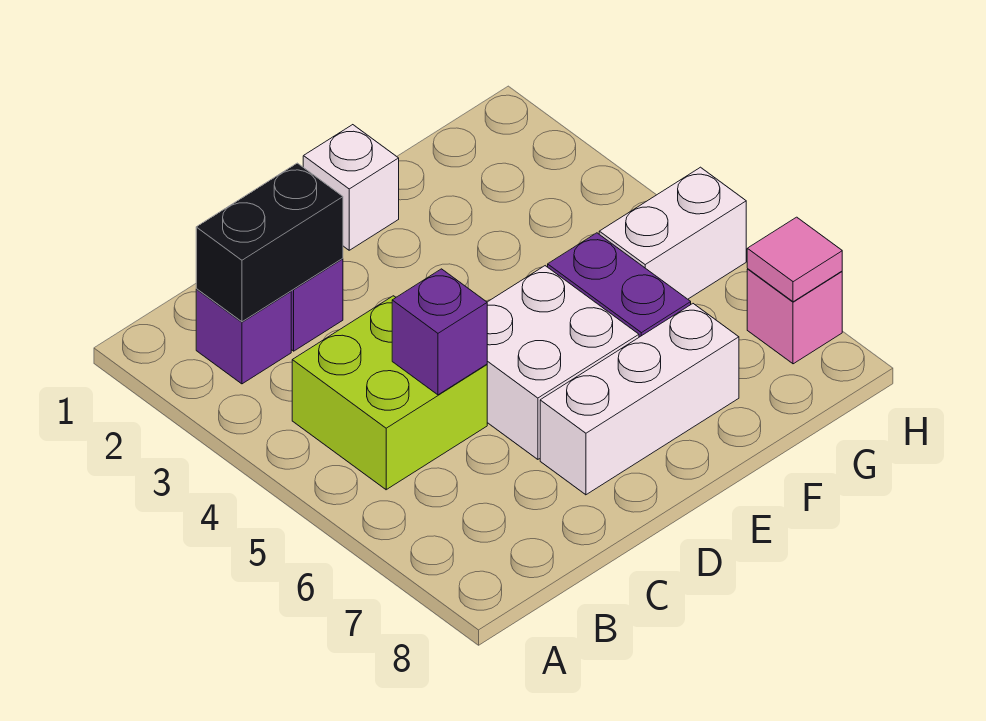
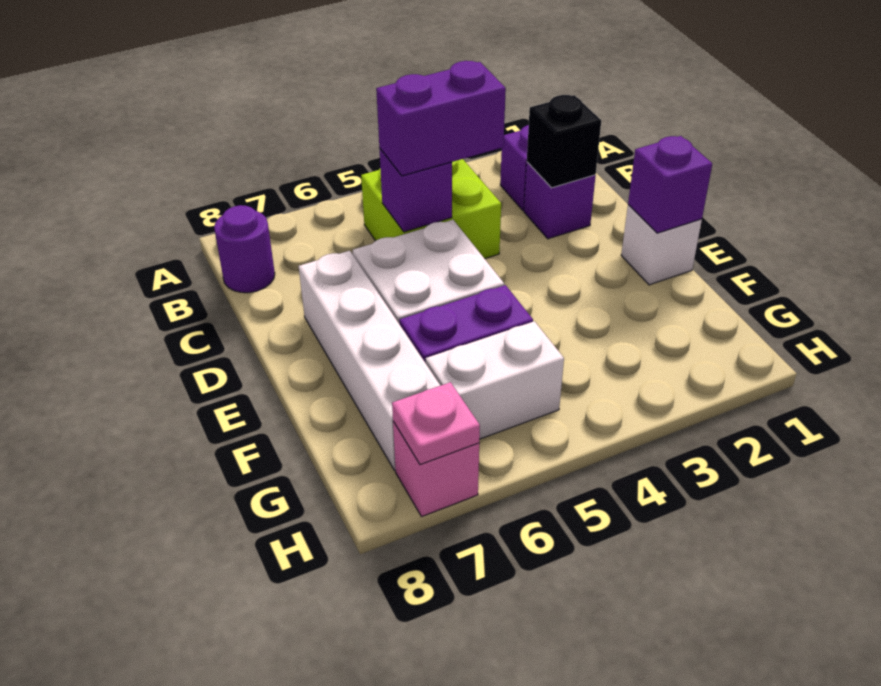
black brick B2:C2 level 2 -> black brick C2 level 2
none -> purple round brick B8 level 1
none -> purple brick C4:C5 level 3
white brick D7:F7 level 1 -> white brick D7:G7 level 1
none -> purple brick E1 level 2
white brick G5:H5 level 1 -> white brick G5:G6 level 1
pink tile H7 level 2 -> pink plate H7 level 2

